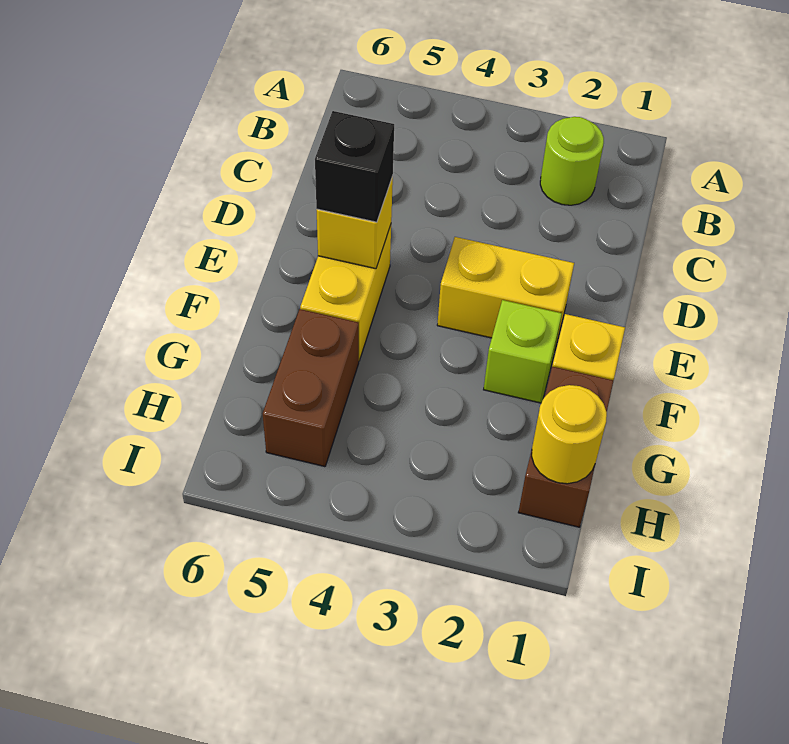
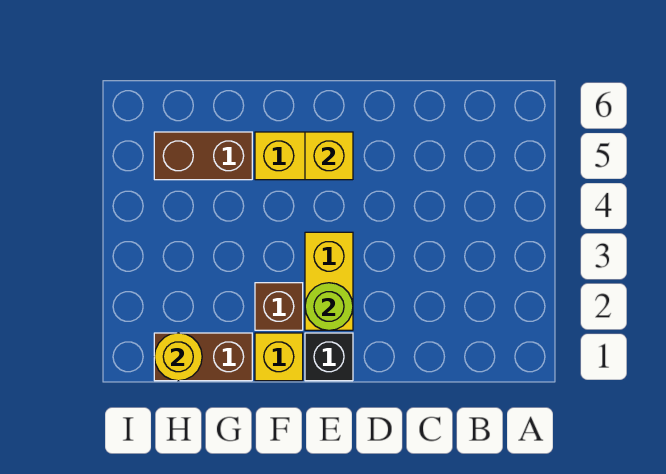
lime round brick B2 level 1 -> lime round brick E2 level 2
black brick E5 level 3 -> black brick E1 level 1
lime brick F2 level 1 -> brown brick F2 level 1

